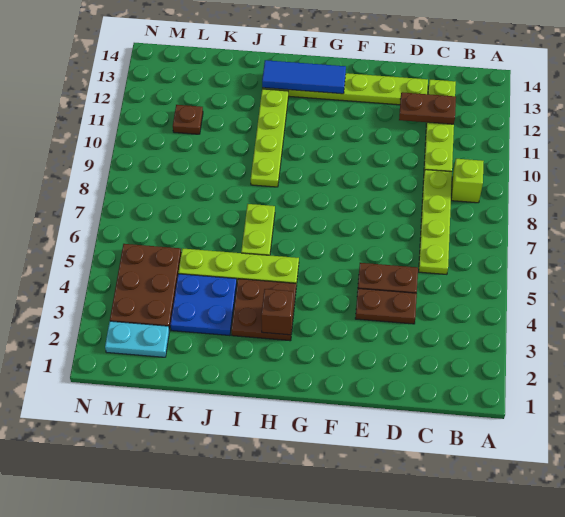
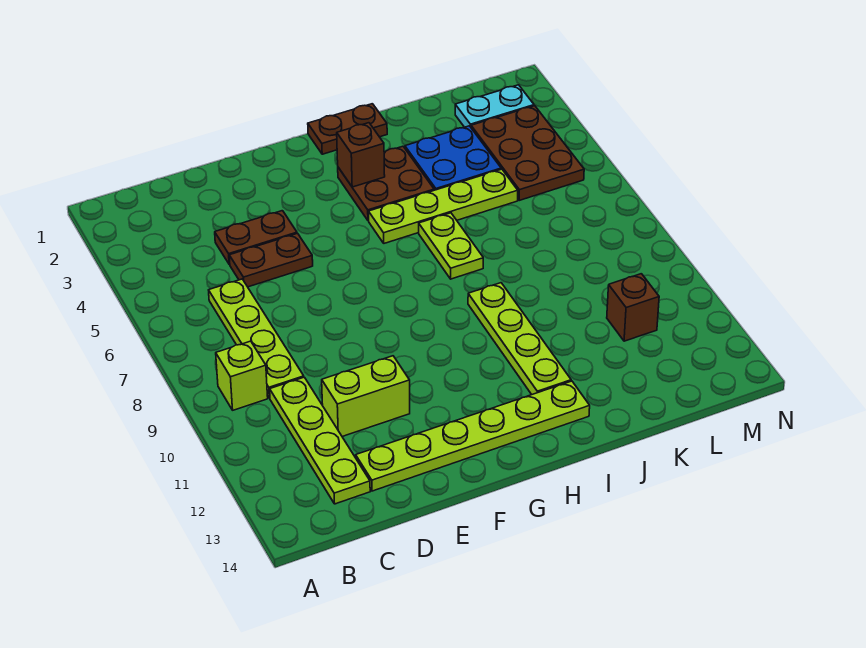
brown plate C12:D12 level 2 -> brown plate H1:I1 level 1
none -> lime brick D11:E11 level 1
blue tile G13:I13 level 2 -> none
brown plate L11 level 1 -> brown brick L11 level 1

